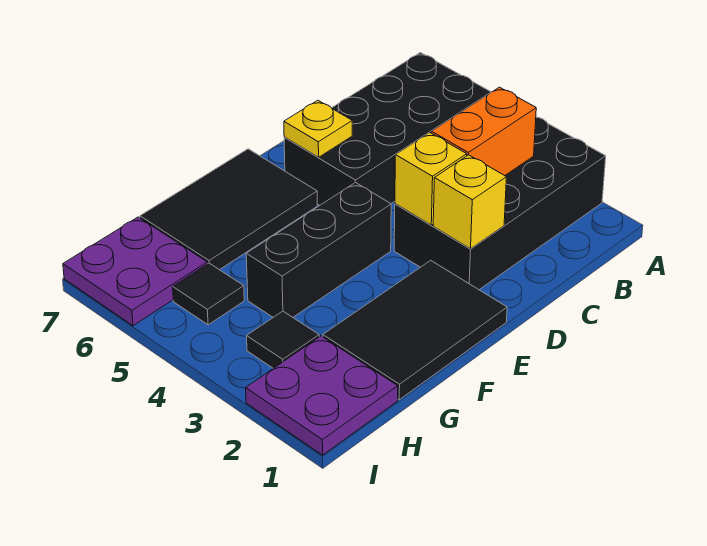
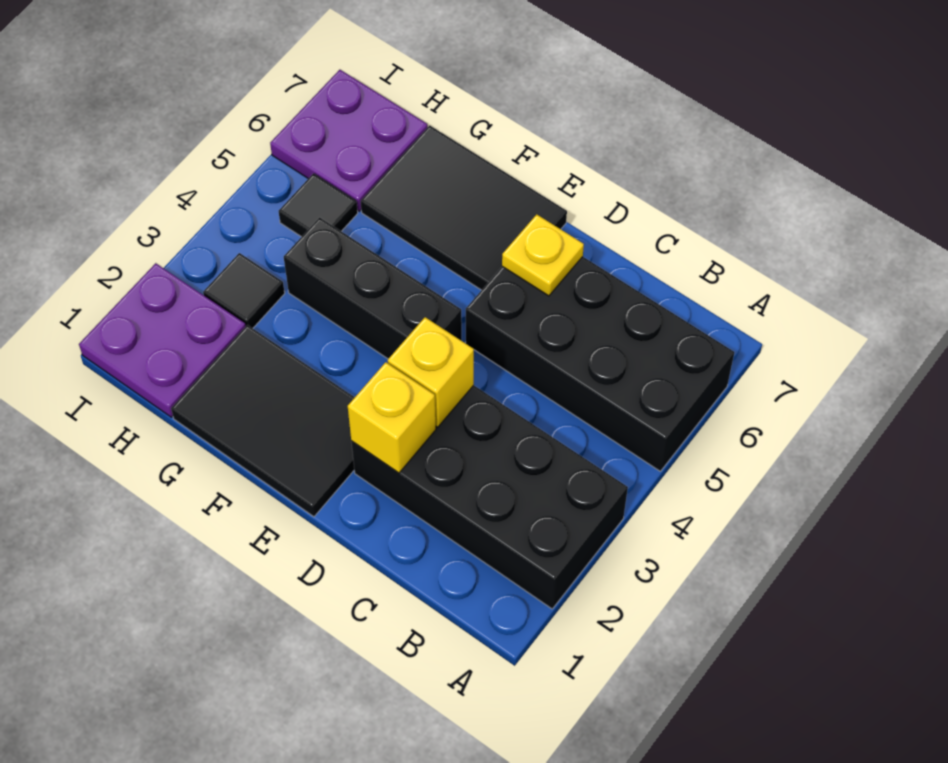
orange brick B3:C3 level 2 -> none

